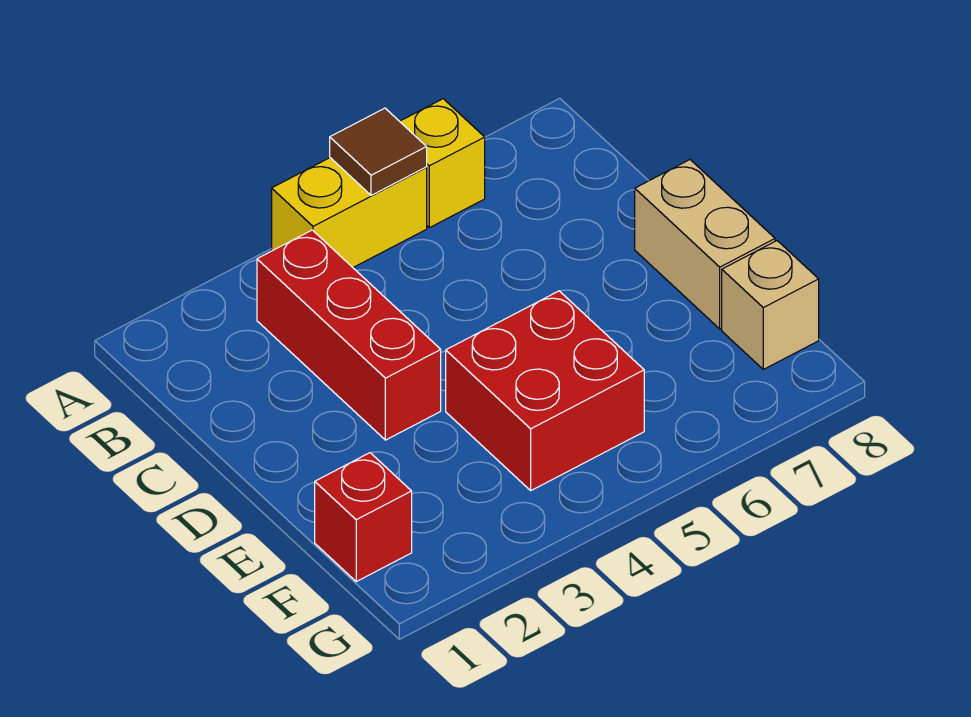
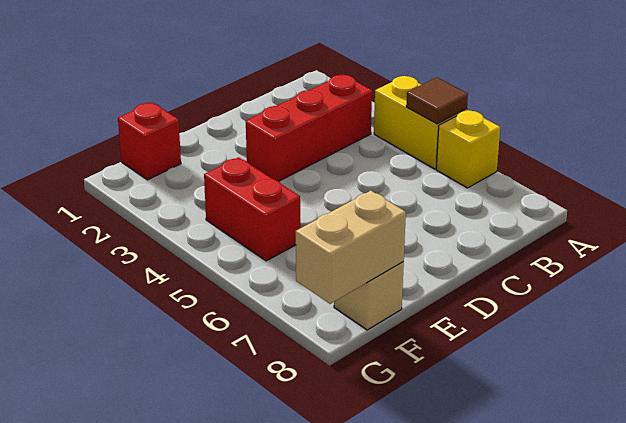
tan brick D8:E8 level 1 -> tan brick F8:G8 level 2
red brick E4:F5 level 1 -> red brick F4:F5 level 1

